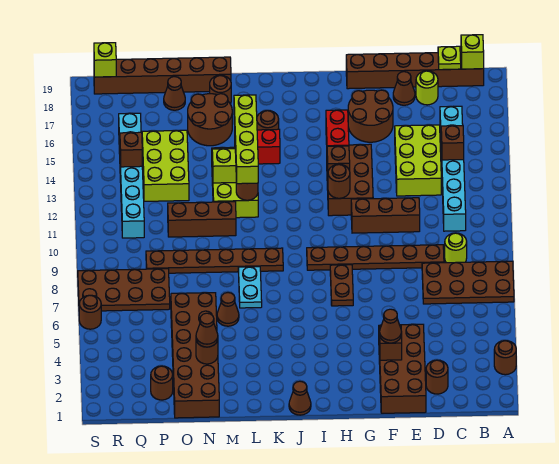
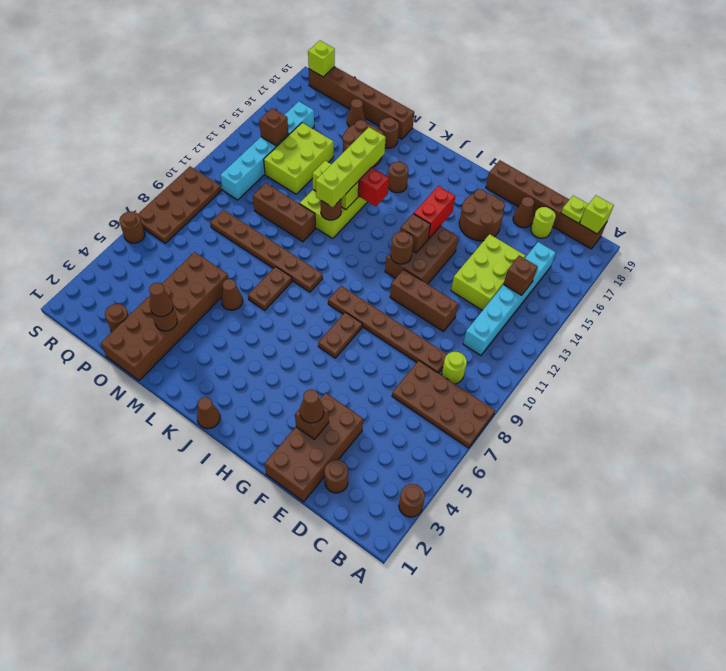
cyan plate L7:L8 level 1 -> brown plate L7:L8 level 1
brown plate P7:S8 level 1 -> brown plate R7:S10 level 1

